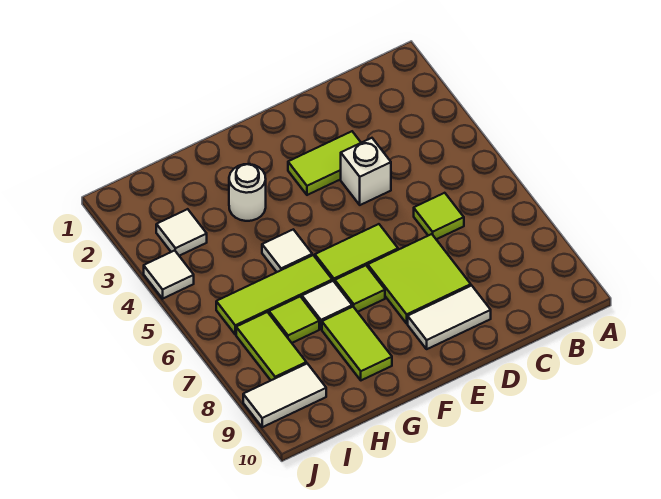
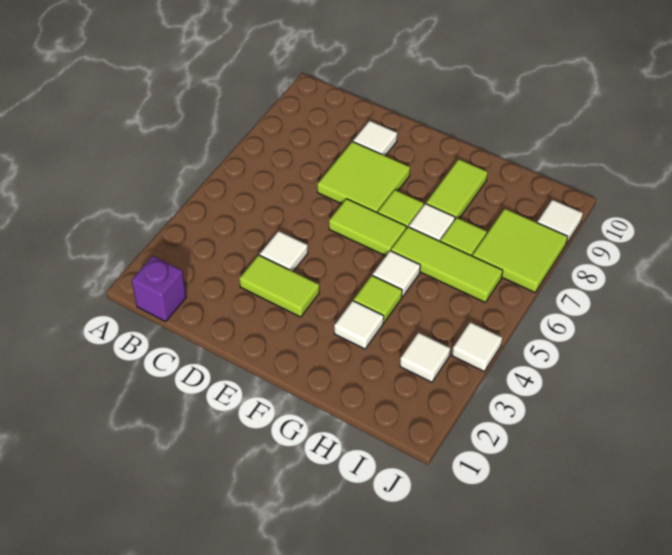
none -> purple brick B1 level 1
lime tile C6 level 1 -> lime tile G4 level 1
white brick D4 level 1 -> white tile D4 level 1
white tile D9:E9 level 1 -> white tile D9 level 1
white round brick G3 level 1 -> white tile G3 level 1
lime tile I7:I8 level 1 -> lime tile I7:J8 level 1
white tile I9:J9 level 1 -> white tile J9 level 1

